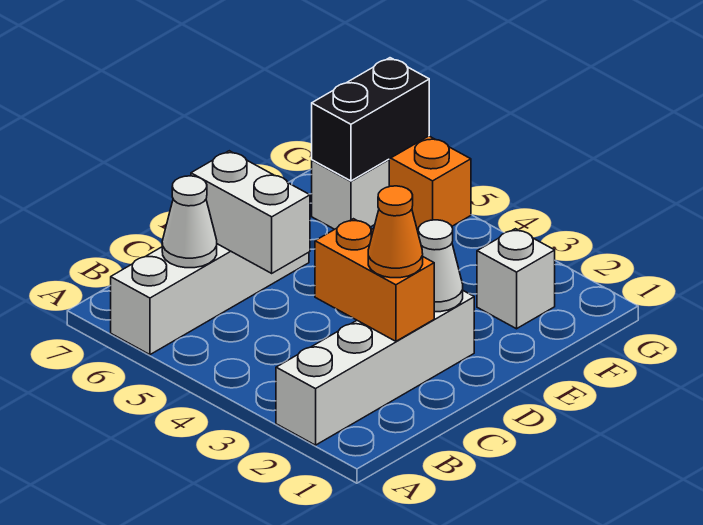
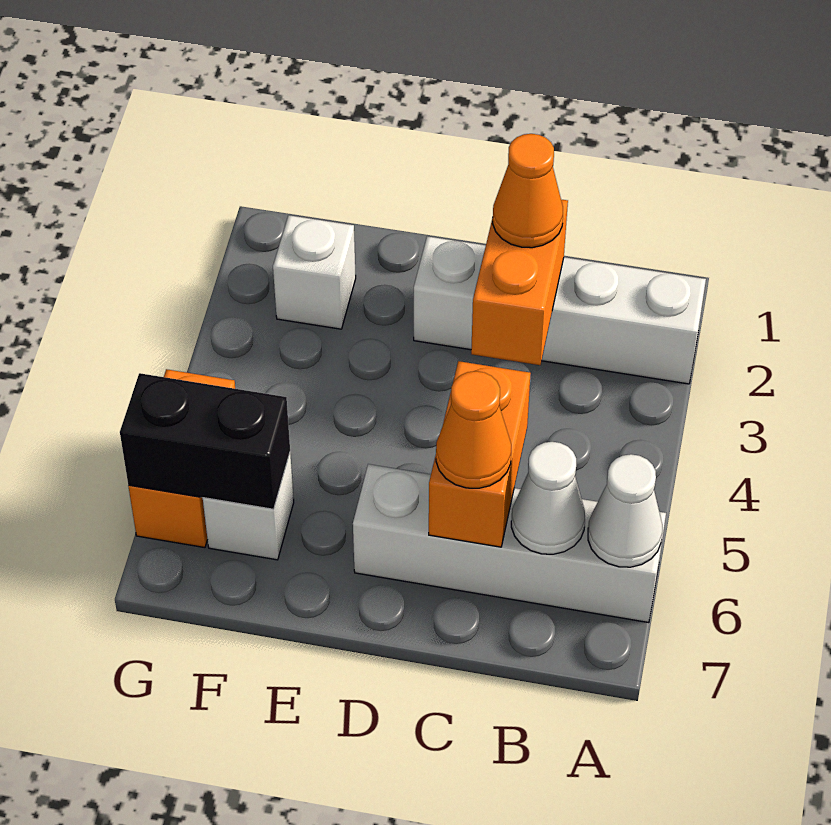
white brick C5:C6 level 2 -> orange brick C5:C6 level 2
none -> orange cone C6 level 3
white cone D2 level 2 -> white cone A6 level 2

